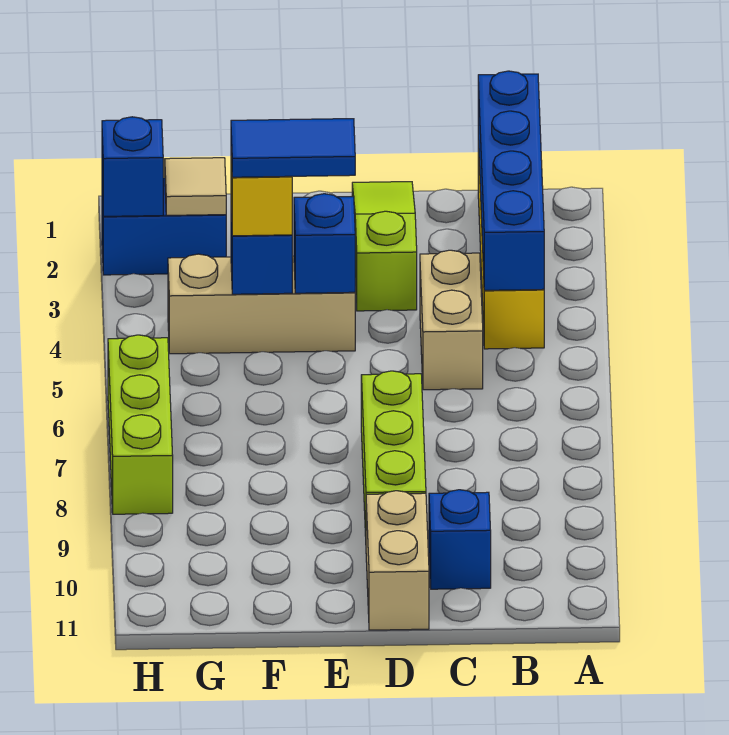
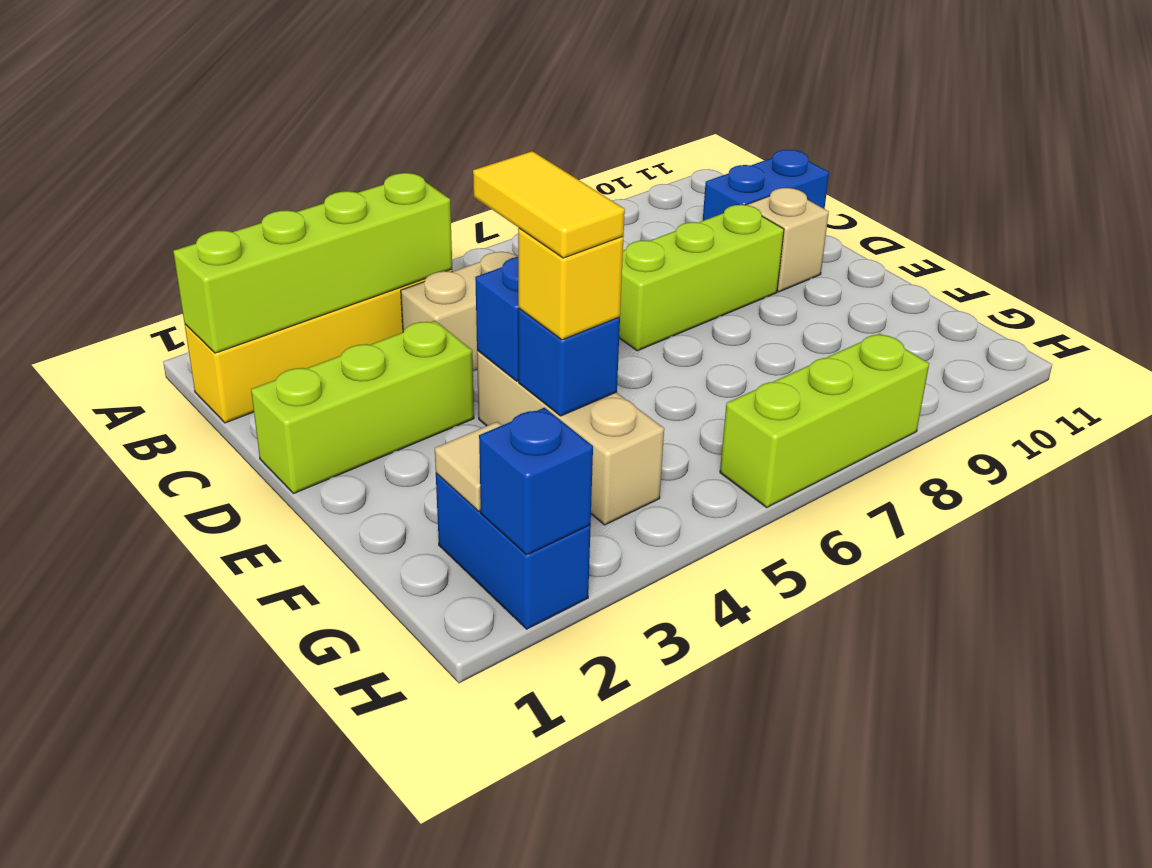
blue brick B1:B4 level 2 -> lime brick B1:B4 level 2
blue brick C10 level 1 -> blue brick C10:C11 level 1
lime slope D1:D3 level 1 top 3 -> lime brick D1:D3 level 1
tan brick D10:D11 level 1 -> tan brick D10 level 1
blue tile E4:F4 level 4 -> yellow tile E4:F4 level 4

